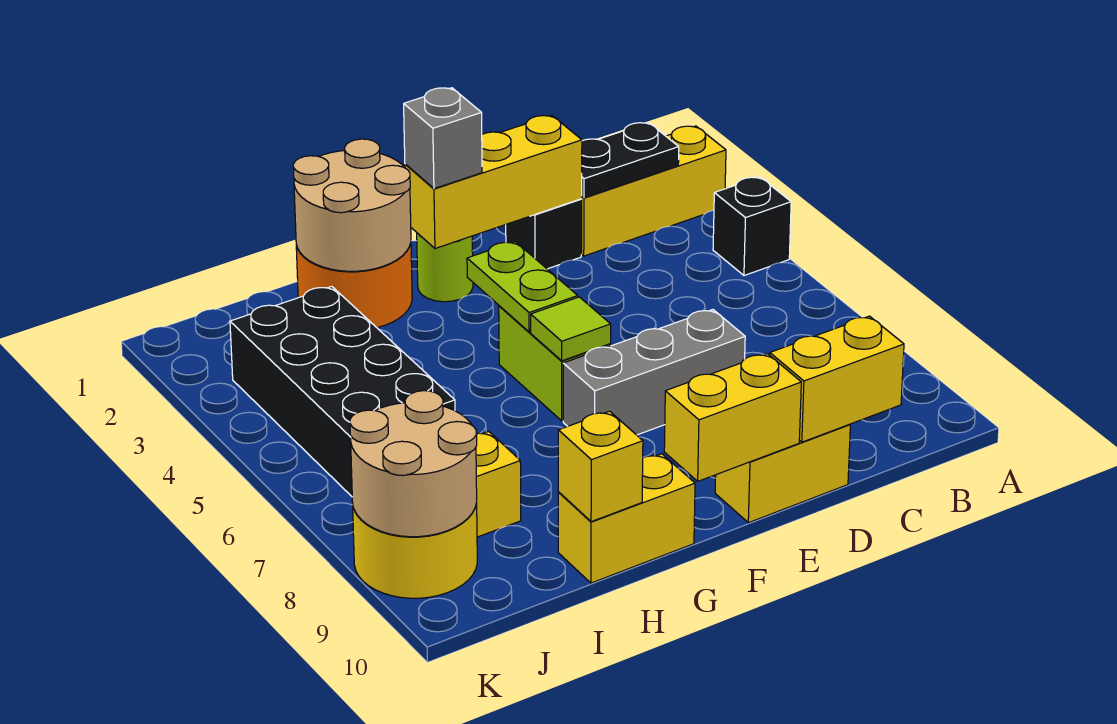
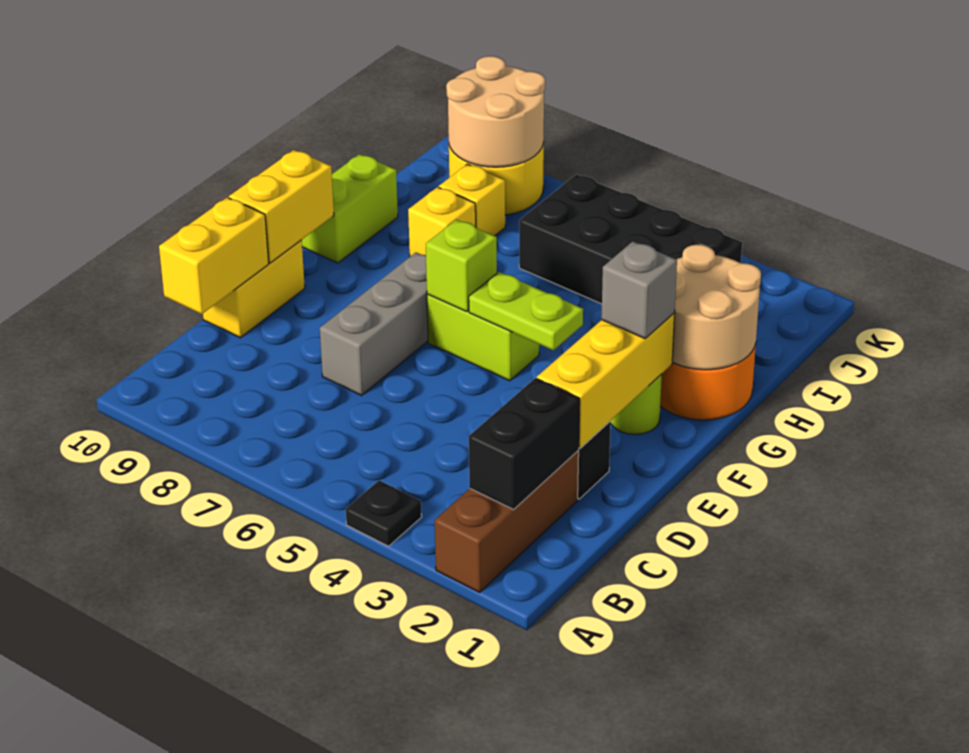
yellow brick A2:C2 level 1 -> brown brick A2:C2 level 1
black brick A4 level 1 -> black plate A4 level 1
black plate B2:C2 level 2 -> black brick B2:C2 level 2
lime tile F6 level 2 -> lime brick F6 level 2
yellow brick G10:H10 level 1 -> lime brick G10:H10 level 1
yellow brick H10 level 2 -> yellow brick H8 level 1

